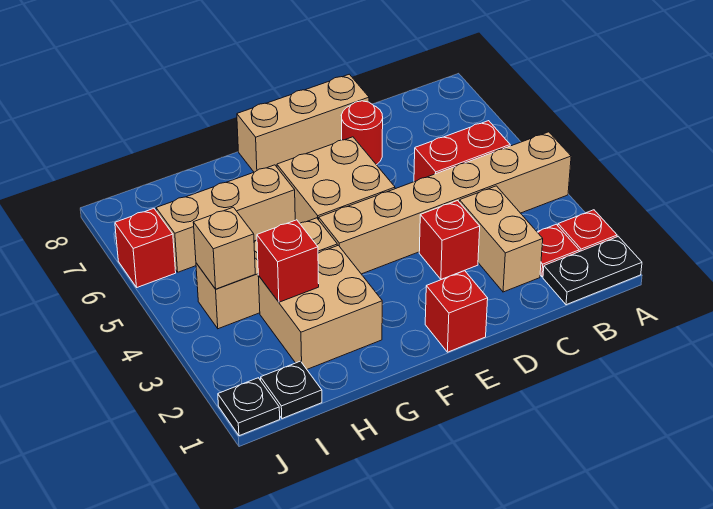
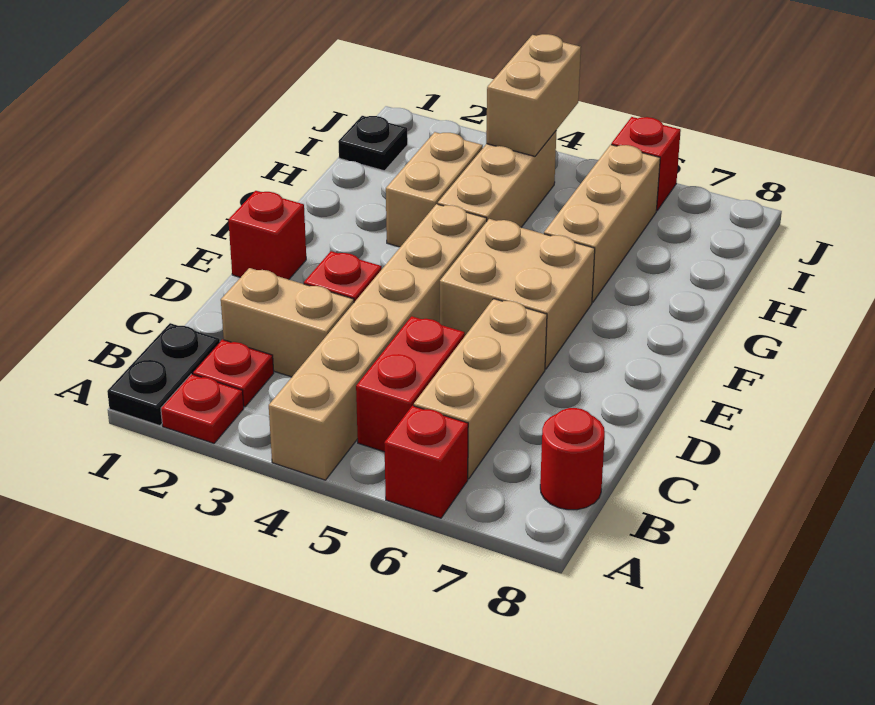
red round brick D7 level 1 -> red round brick B8 level 1
tan brick D8:F8 level 1 -> tan brick B6:D6 level 1
tan brick G2:H3 level 1 -> tan brick G3:H3 level 1
red brick H3 level 2 -> red brick A6 level 1
tan brick I4 level 2 -> tan brick I4:J4 level 2
black plate J1 level 1 -> none

